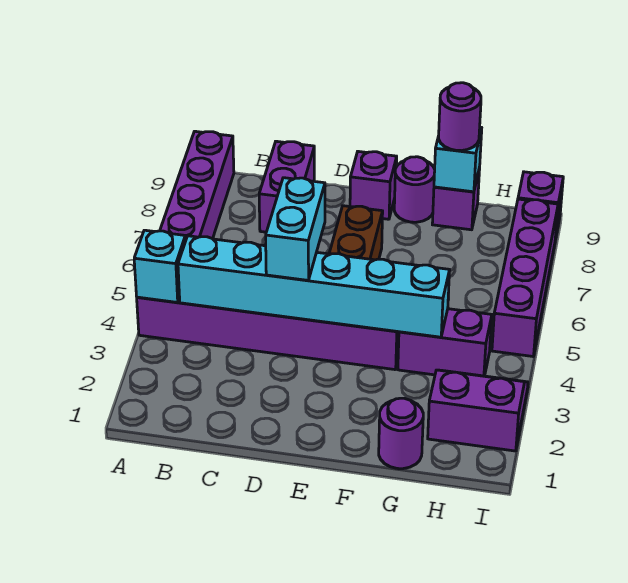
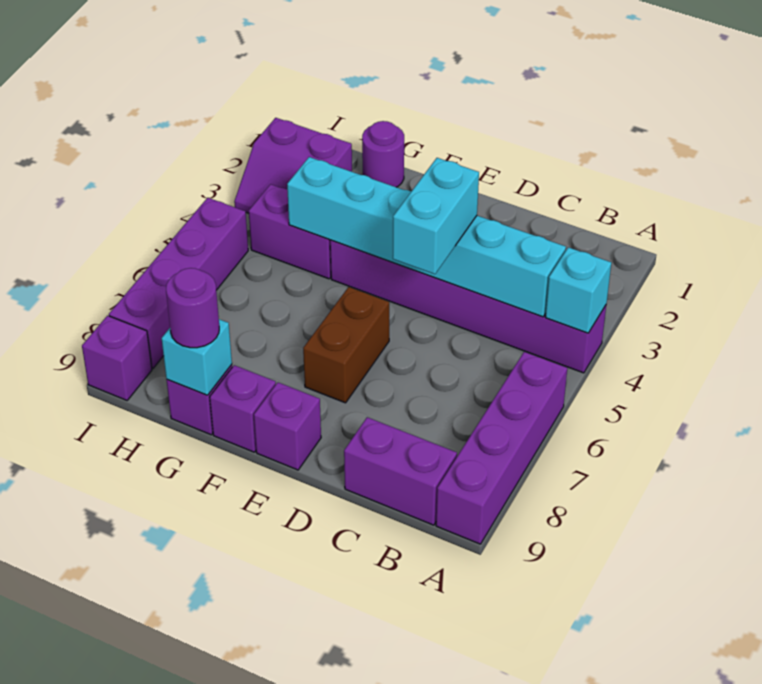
purple brick C8:C9 level 1 -> purple brick B9:C9 level 1
purple round brick F9 level 1 -> purple brick F9 level 1

